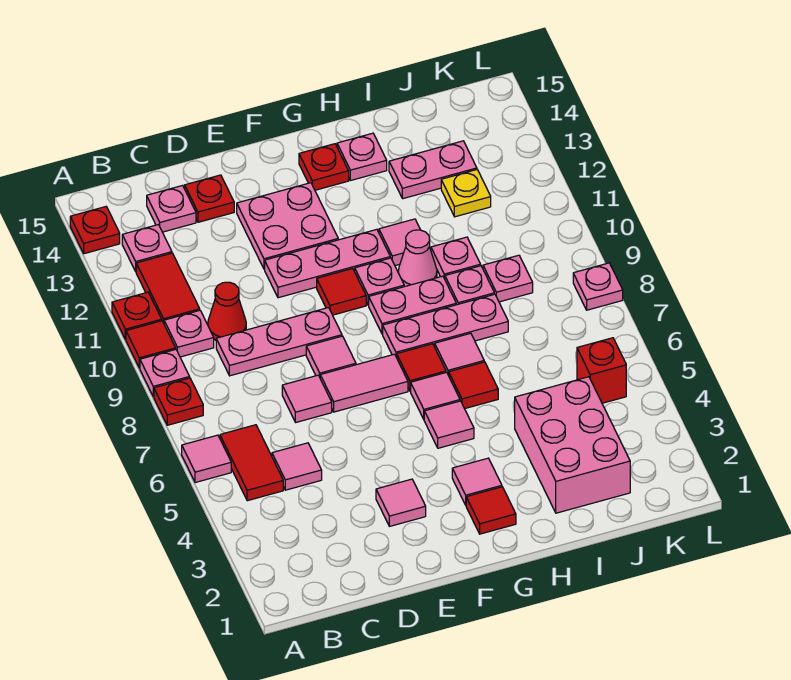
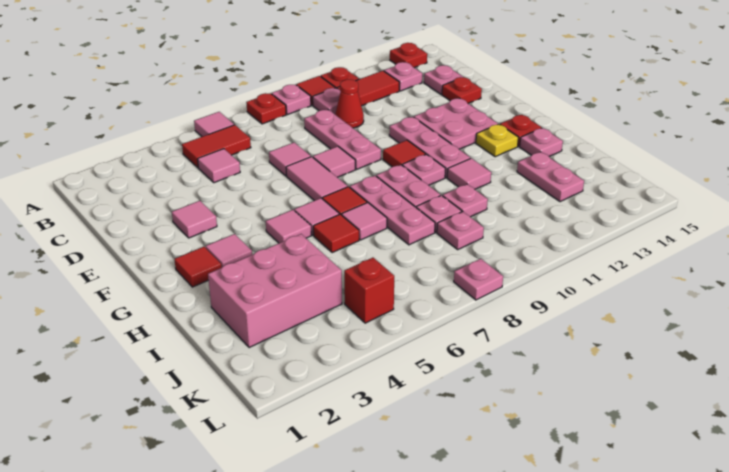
pink cone H10 level 1 -> none
yellow plate J12 level 1 -> yellow plate G13 level 1

